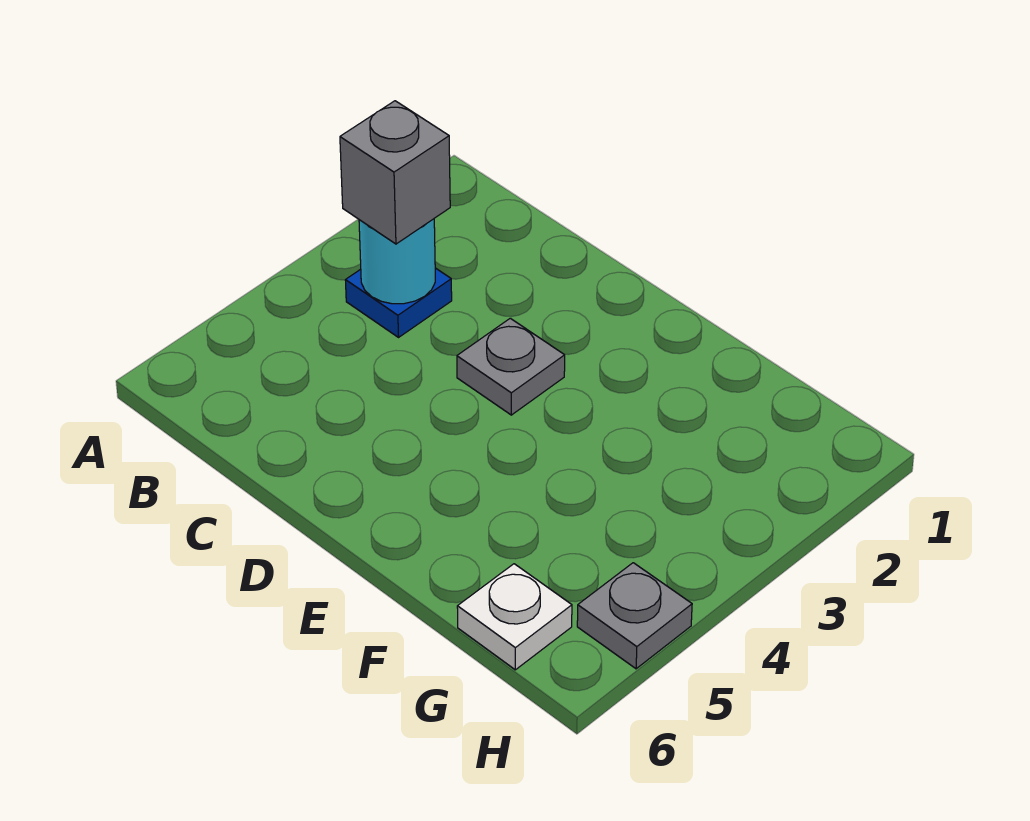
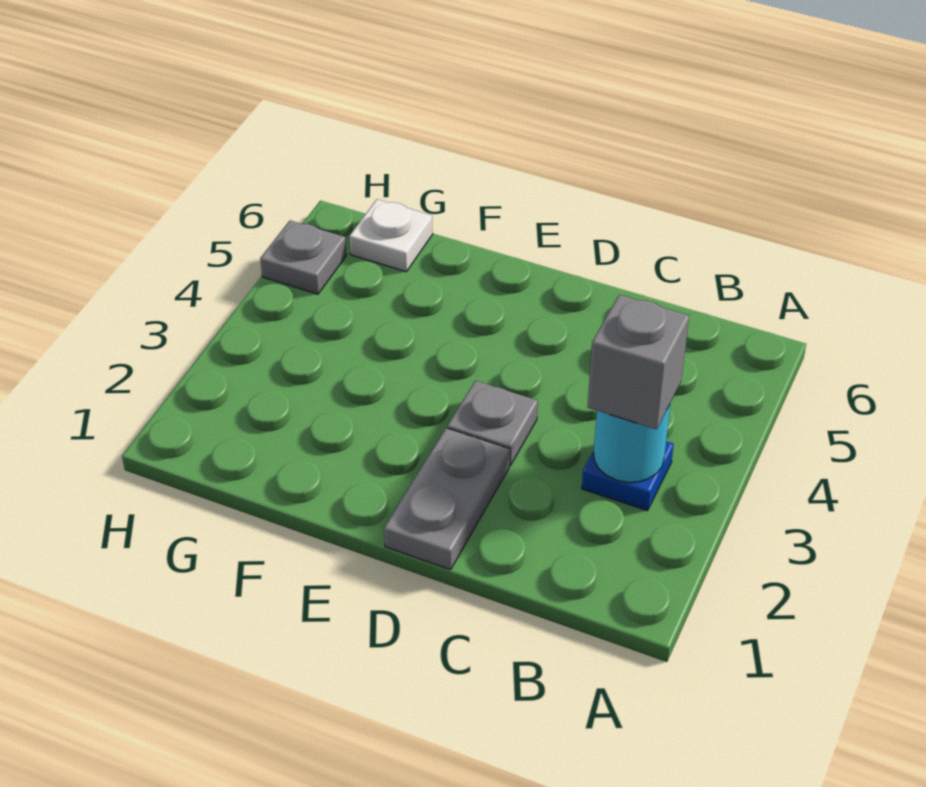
none -> grey plate D1:D2 level 1

